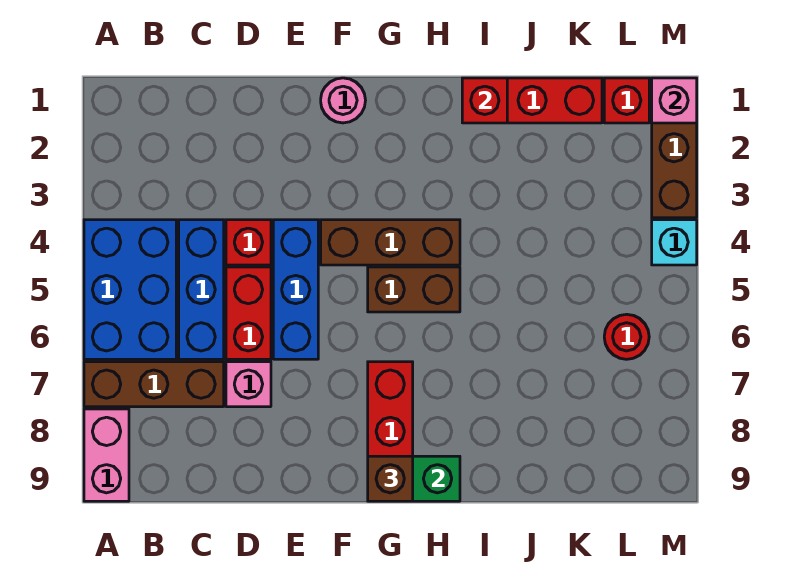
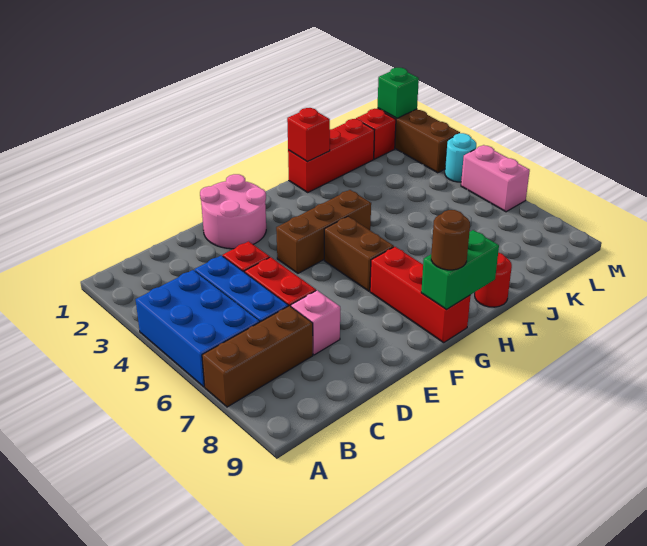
pink brick A8:A9 level 1 -> pink brick M5:M6 level 1
blue brick E4:E6 level 1 -> none
pink round brick F1 level 1 -> pink round brick E1:F2 level 1
brown brick G5:H5 level 1 -> brown brick G5:G6 level 1
brown brick G9 level 3 -> brown round brick G9 level 3
red round brick L6 level 1 -> red round brick I9 level 1
pink brick M1 level 2 -> green brick M1 level 2
cyan brick M4 level 1 -> cyan round brick M4 level 1

